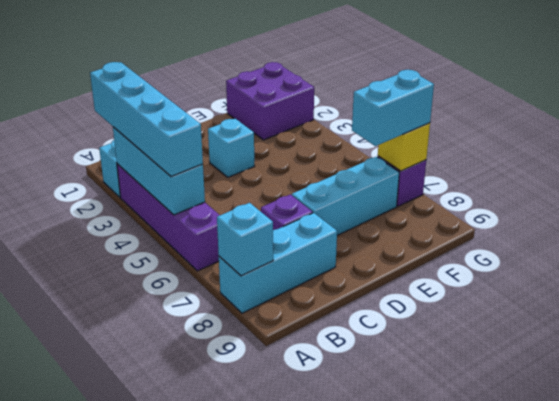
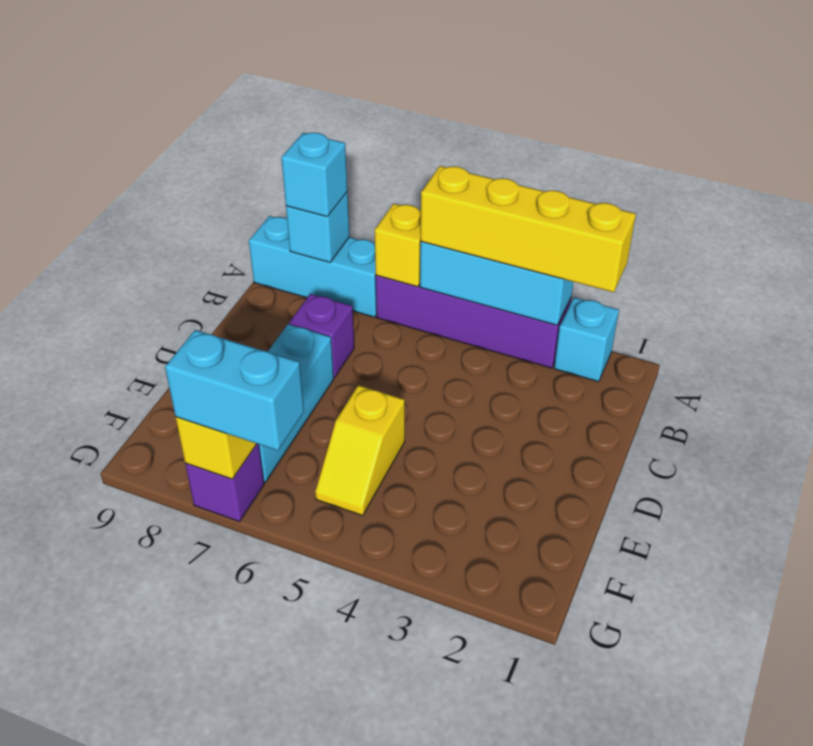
cyan brick A2:A5 level 3 -> yellow brick A2:A5 level 3
none -> yellow brick A6 level 2
cyan brick A8:C8 level 1 -> cyan brick A7:A9 level 1
cyan brick D3 level 1 -> cyan brick A8 level 3
none -> yellow slope E5:F5 level 1 top E
purple brick F1:G2 level 1 -> none
cyan brick F7:G7 level 3 -> cyan brick G6:G7 level 3

